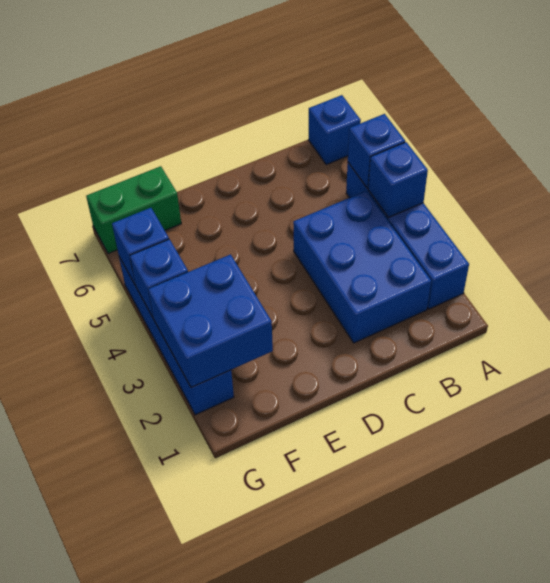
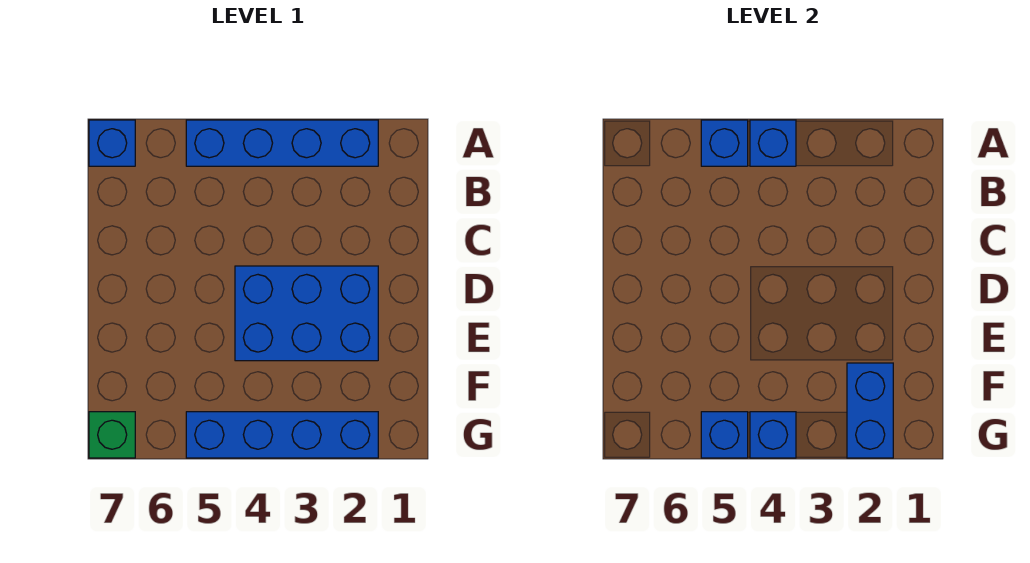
blue brick B2:C4 level 1 -> blue brick D2:E4 level 1
blue brick F2:G3 level 2 -> blue brick F2:G2 level 2
green brick F7:G7 level 1 -> green brick G7 level 1

